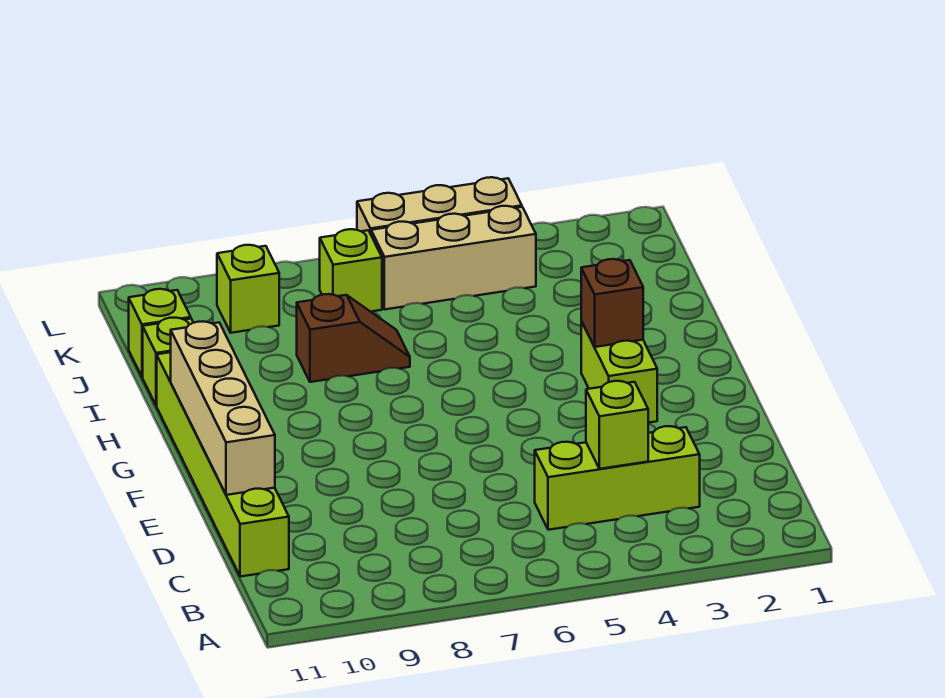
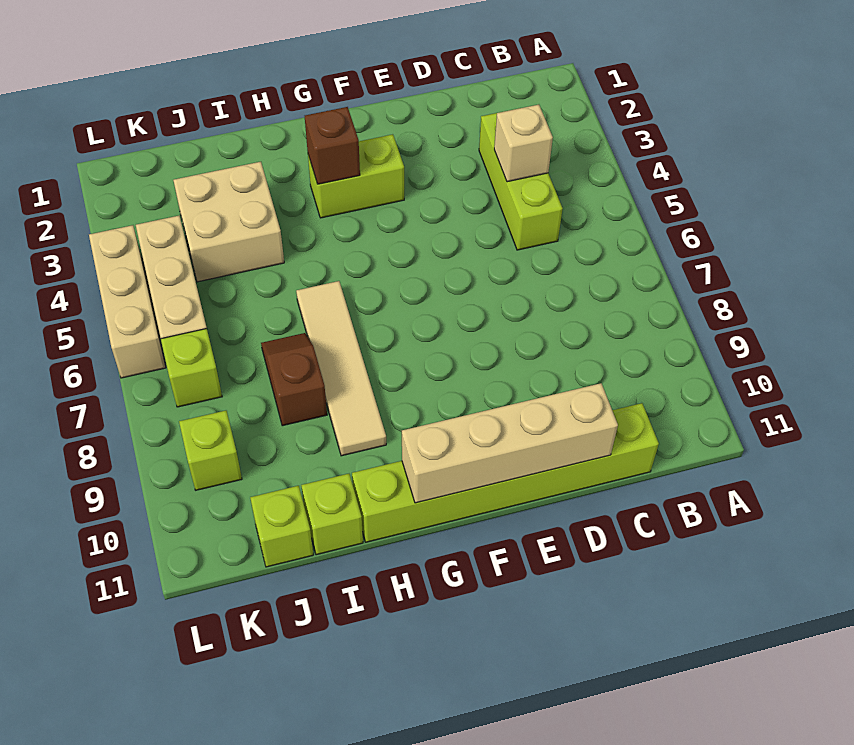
lime brick C4 level 2 -> tan brick C4 level 2
none -> tan tile H6:H9 level 1
none -> tan brick I3:J4 level 1

